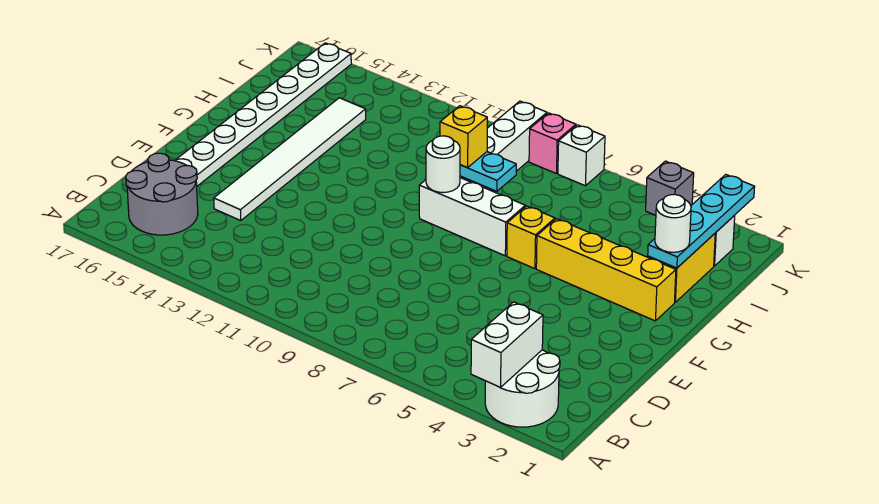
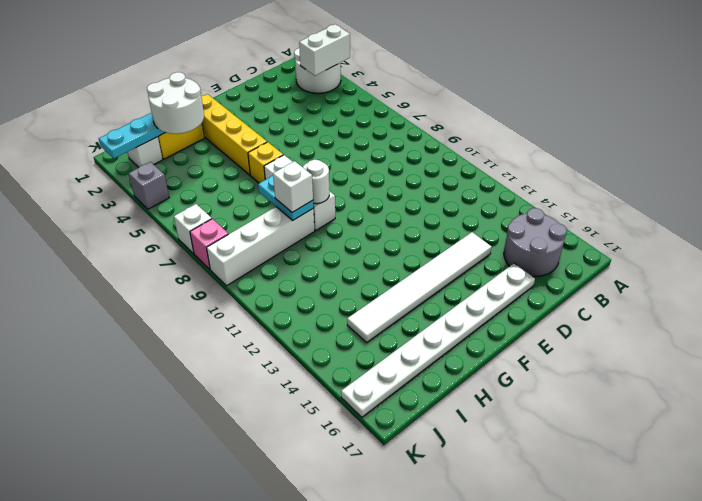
white round brick H2 level 3 -> white round brick H2:I3 level 3
yellow brick H9 level 3 -> white brick H9 level 3

